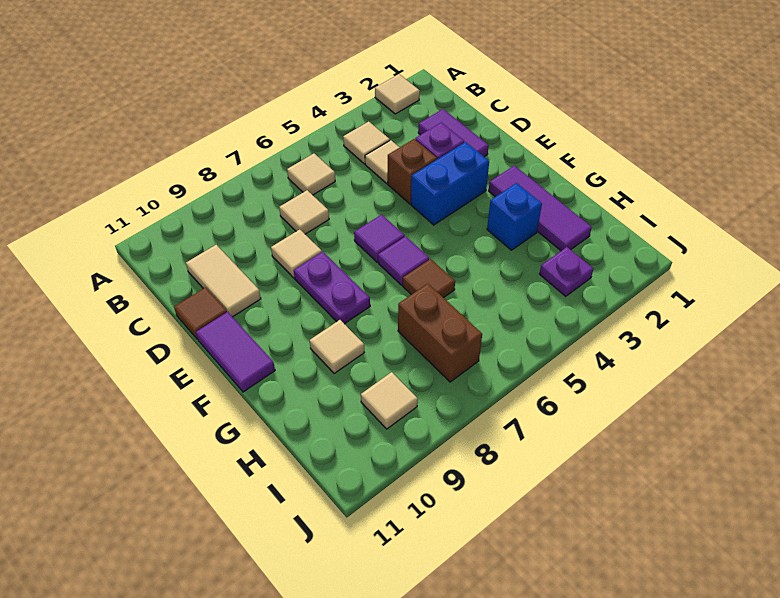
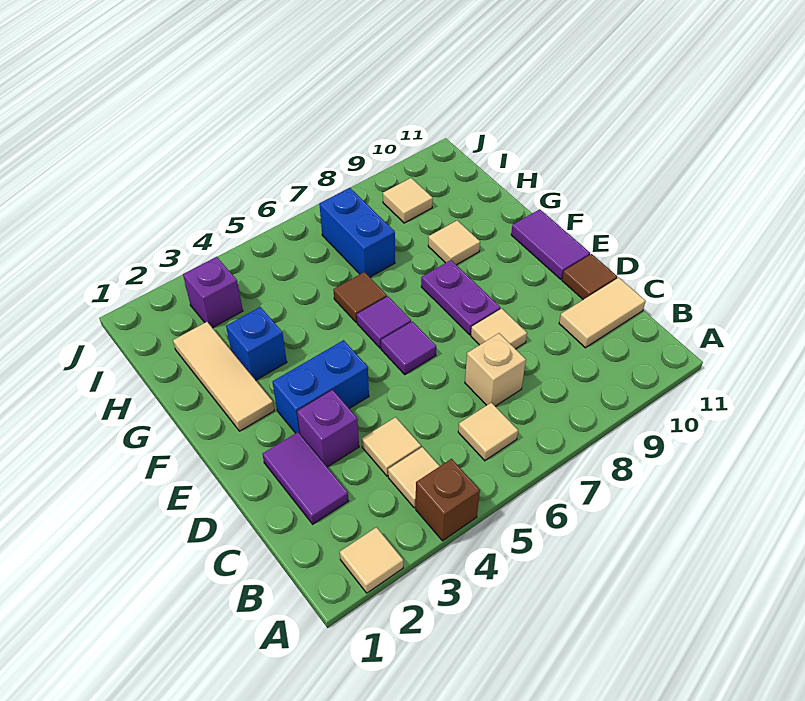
tan tile C7 level 1 -> tan brick C7 level 1
tan tile C10:D10 level 1 -> tan tile C10:C11 level 1
brown brick D4 level 1 -> brown brick A4 level 1
purple tile F2:H2 level 1 -> tan tile F2:H2 level 1
brown brick H7:I7 level 1 -> blue brick H7:I7 level 1
purple plate I3 level 1 -> purple brick I3 level 1

